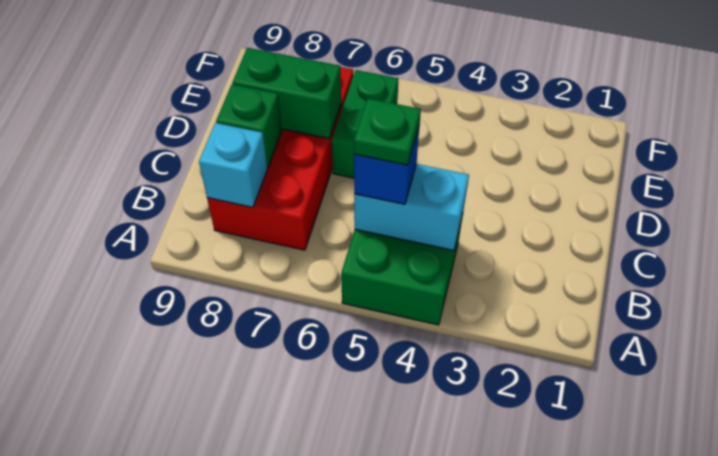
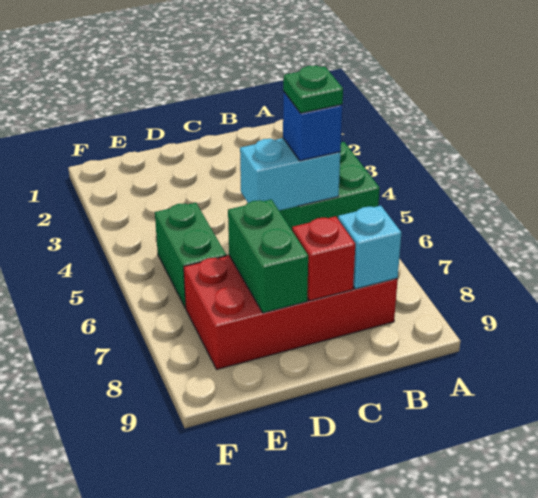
cyan brick B4:B5 level 2 -> cyan brick B5:C5 level 2
green brick C8 level 2 -> red brick C8 level 2
green brick D6:E6 level 1 -> green brick E5:E6 level 1

